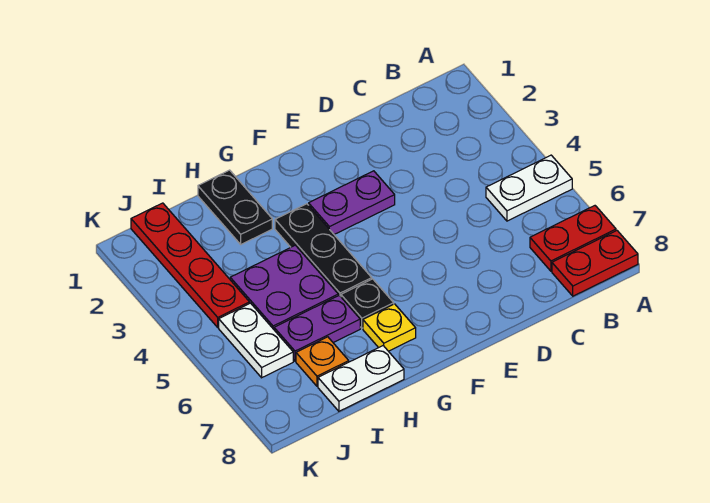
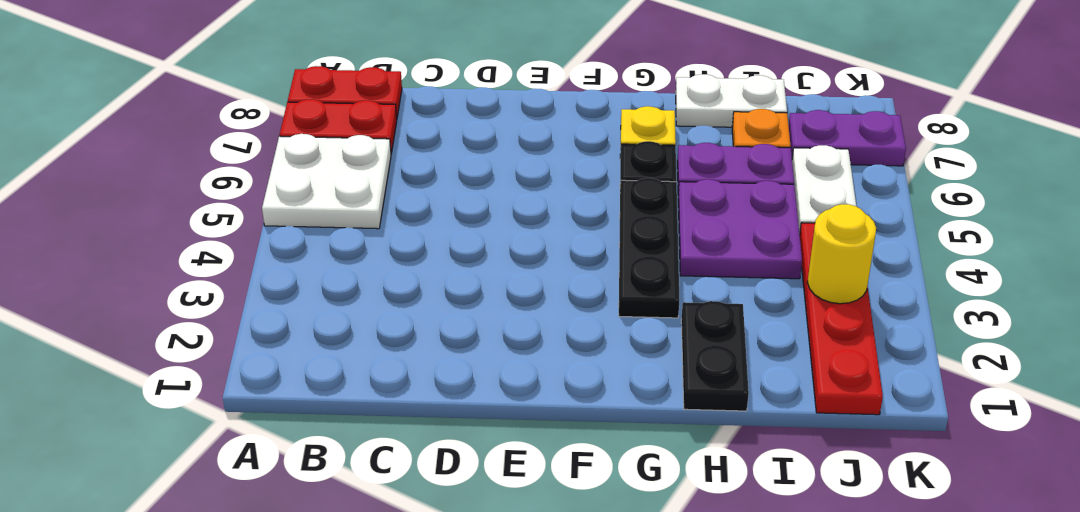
white plate A5:B5 level 1 -> white plate A5:B6 level 1
purple plate E3:F3 level 1 -> purple plate J7:K7 level 1
none -> yellow round brick J3 level 2

